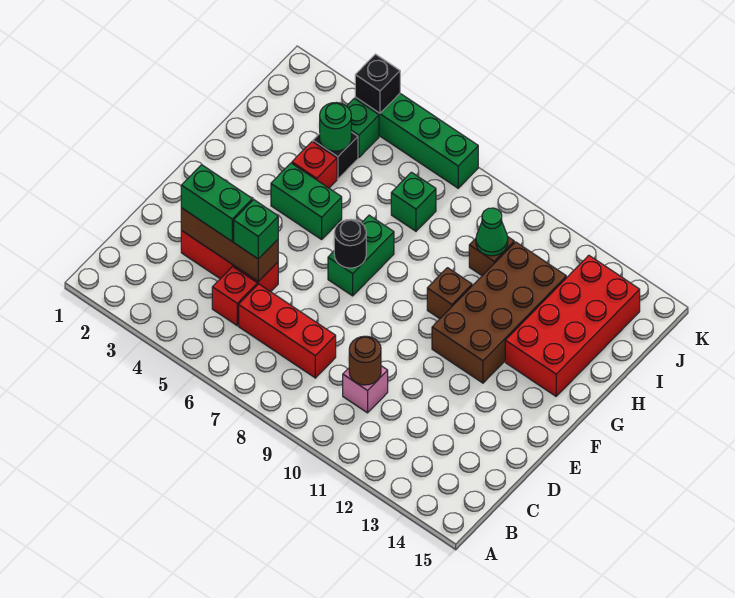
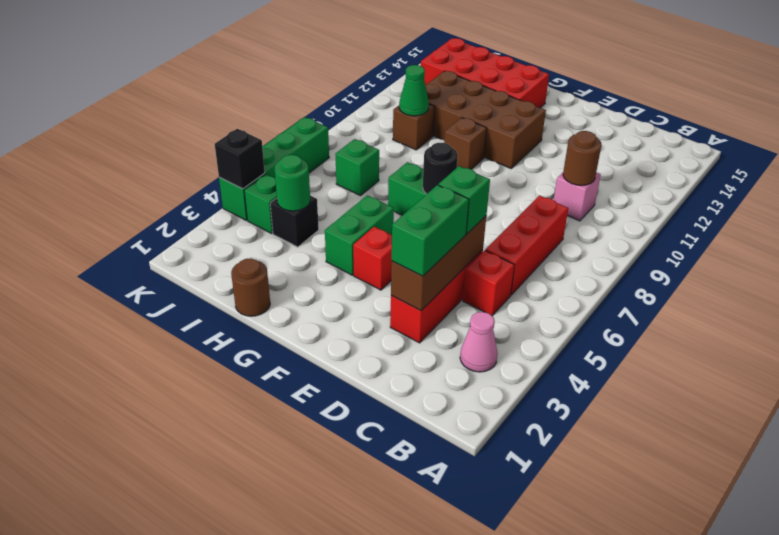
none -> pink cone B3 level 1
none -> brown round brick H1 level 1
red brick H4 level 1 -> red brick F4 level 1

